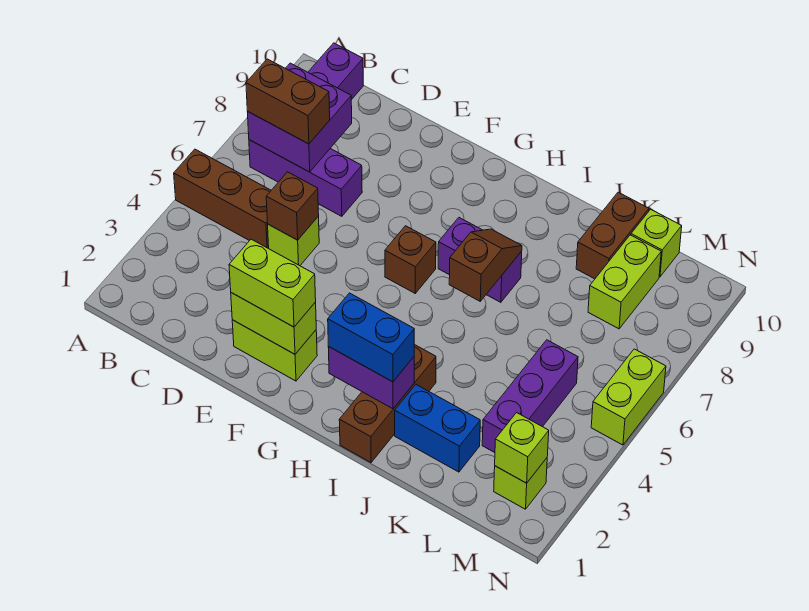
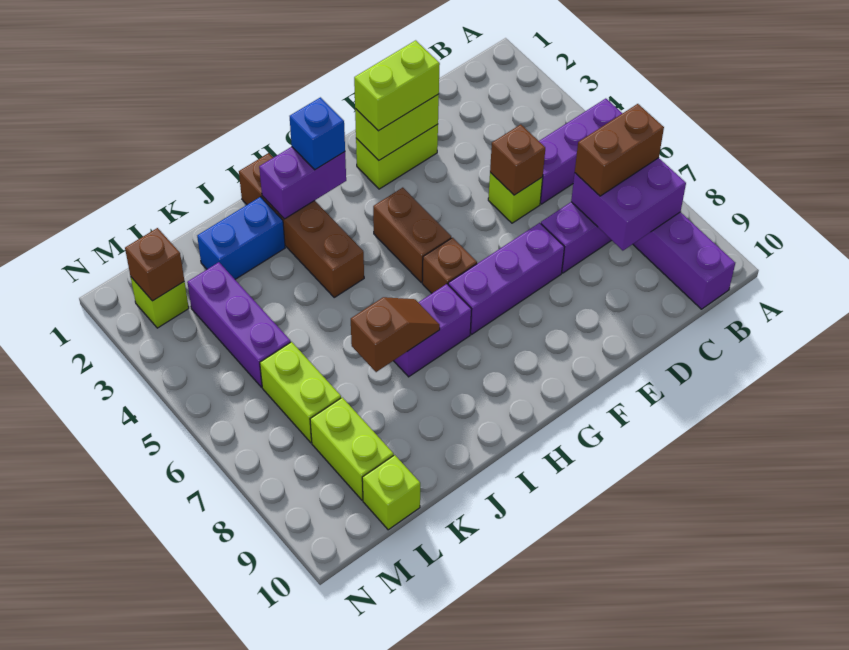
brown brick A5:C5 level 1 -> purple brick A5:C5 level 1
none -> purple brick E7:G7 level 1
blue brick H2:I2 level 3 -> blue brick H2 level 3
brown brick I1:I3 level 1 -> brown brick I1:I4 level 1
brown slope I6:I7 level 2 top 6 -> brown slope I7:J7 level 2 top J
brown brick K9:K10 level 1 -> brown brick G4:G5 level 1
lime brick M2 level 2 -> brown brick M2 level 2
lime brick N5:N6 level 1 -> lime brick L6:L7 level 1

